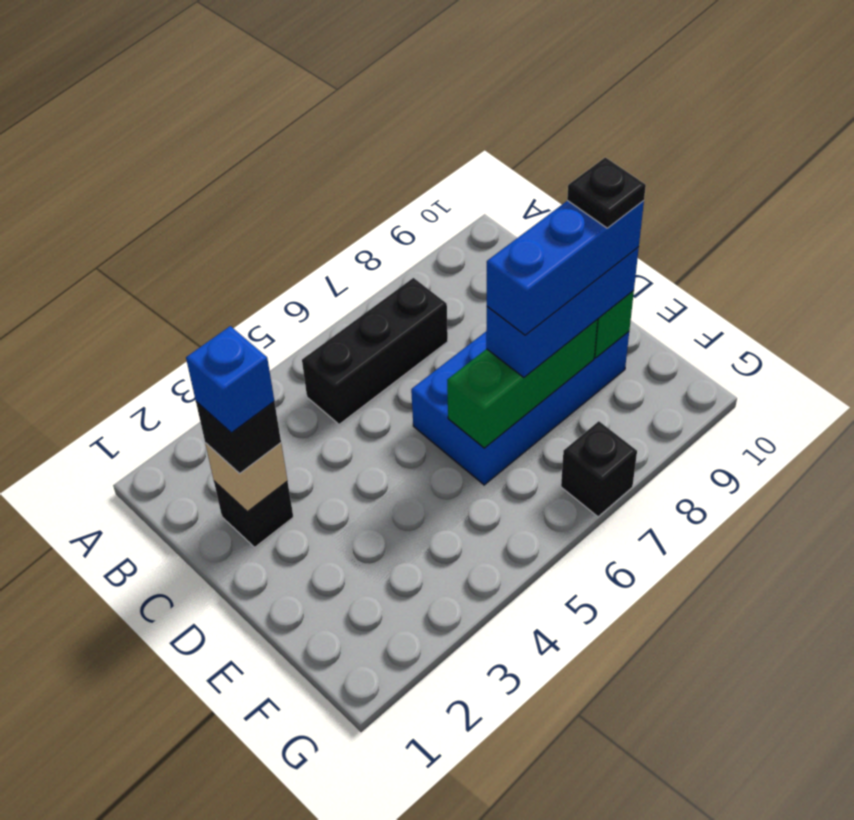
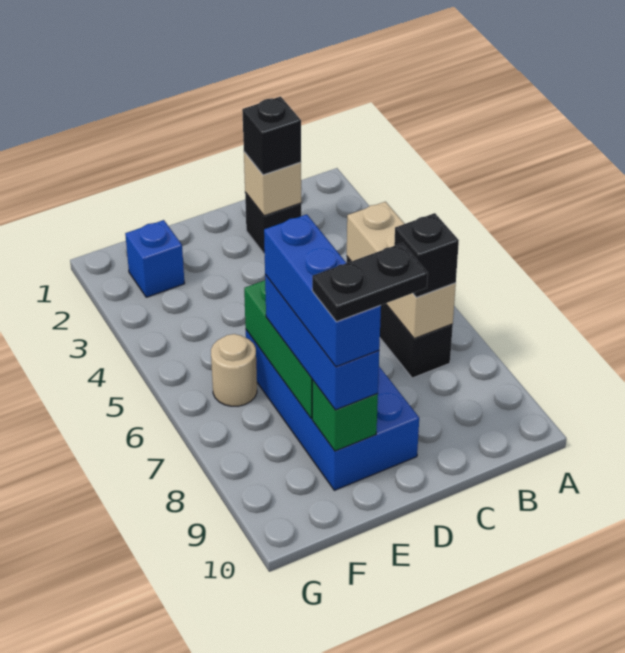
none -> tan brick B5:B7 level 2
blue brick C2 level 4 -> blue brick F2 level 1
black plate E9 level 5 -> black plate D9:E9 level 5
none -> tan round brick F6 level 1
black brick G7 level 1 -> black brick B7 level 3

